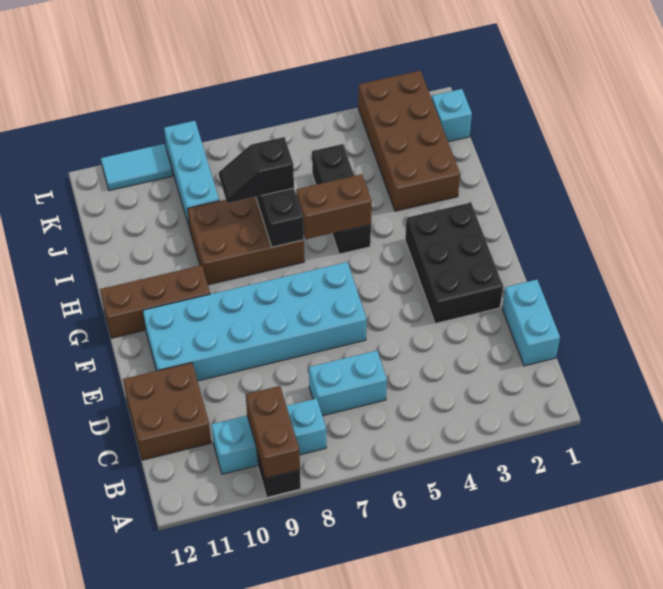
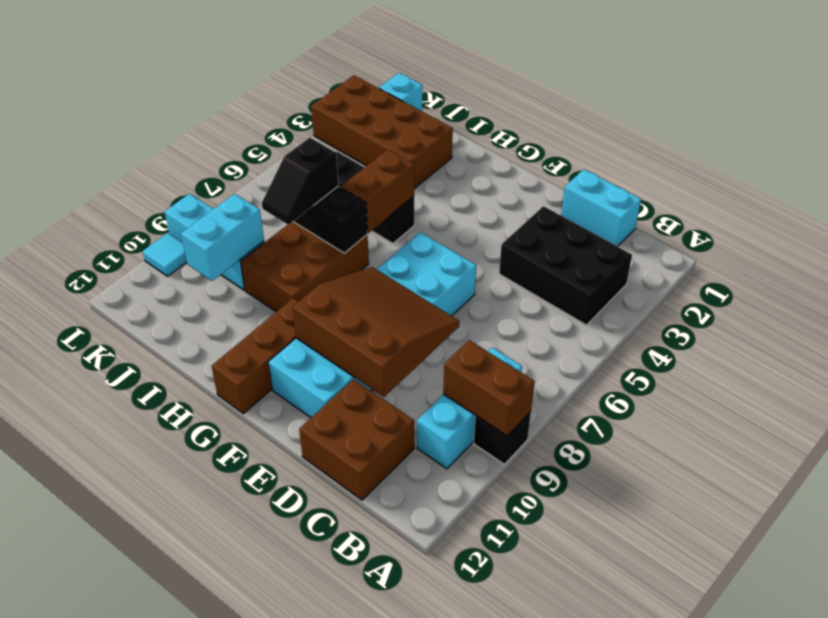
cyan brick C6:C7 level 1 -> cyan brick J9:J10 level 2
none -> brown slope D8:F10 level 2 top 10
black brick E2:G3 level 1 -> black brick B3:D4 level 1
cyan tile L10:L11 level 1 -> cyan tile L10 level 1

